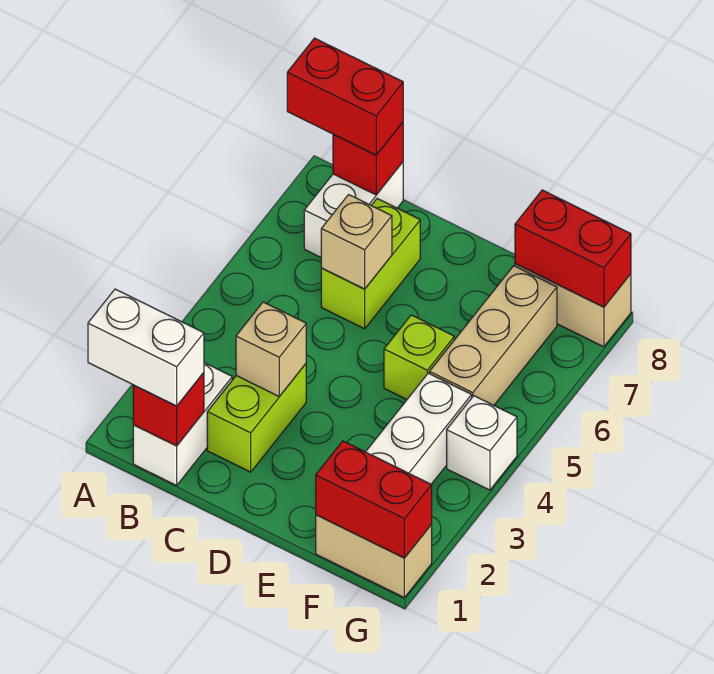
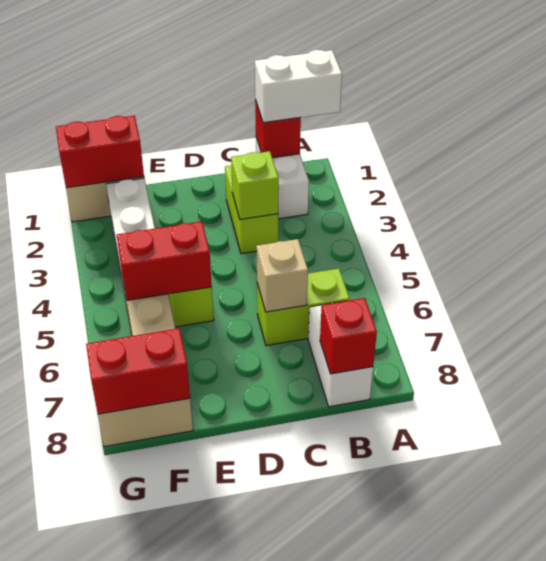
red brick A8:B8 level 3 -> red brick E5:F5 level 2
tan brick C3 level 2 -> lime brick C3 level 2
lime brick C6:C7 level 1 -> lime brick B6:C6 level 1
white brick G4 level 1 -> none

